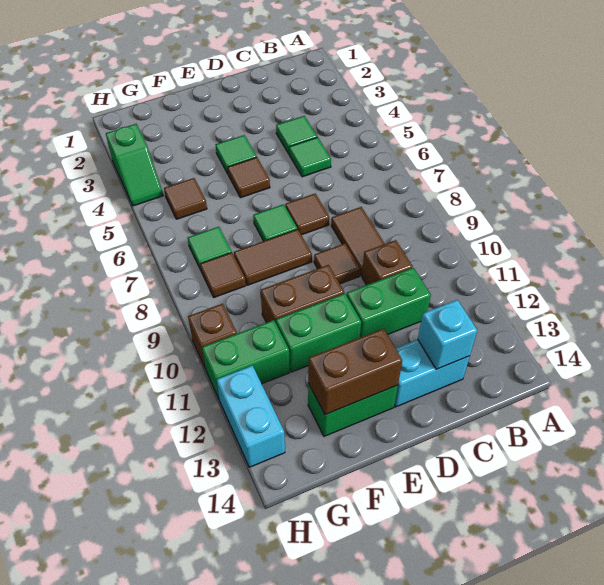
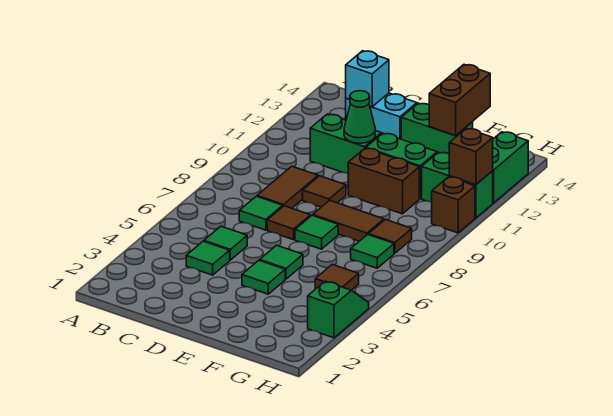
none -> green tile C7 level 1
brown brick C10 level 1 -> brown brick H11 level 2
none -> green cone D11 level 2
brown tile E5 level 1 -> green tile E5 level 1
brown brick E13:F13 level 2 -> brown brick F13:F14 level 2
cyan brick H12:H13 level 1 -> green brick H12:H13 level 1

